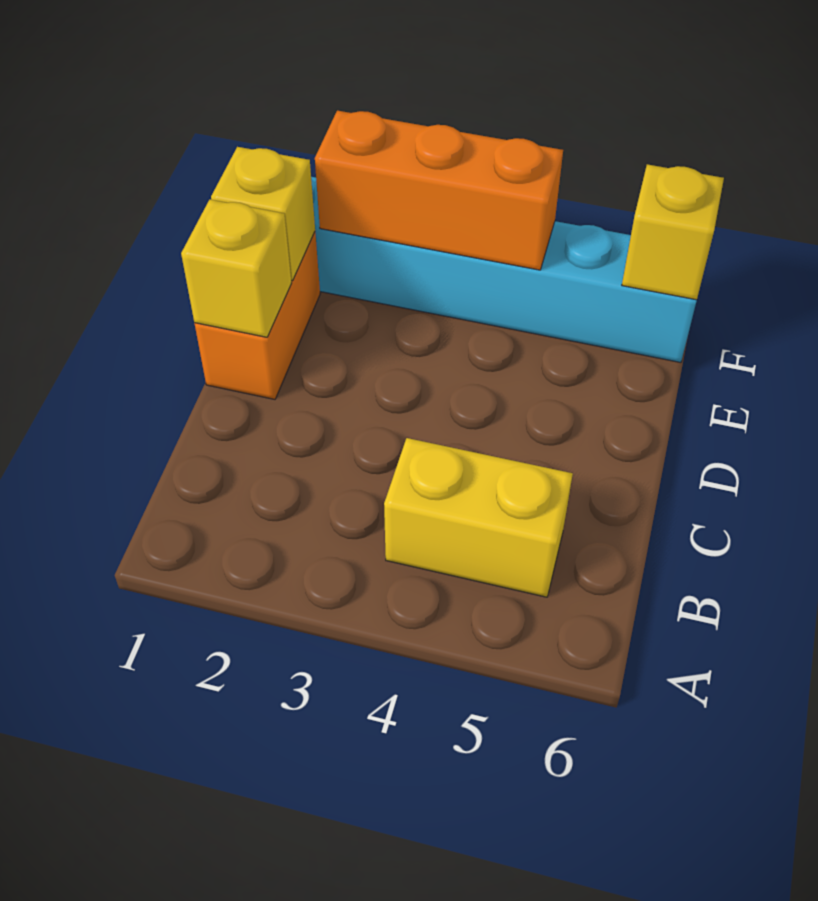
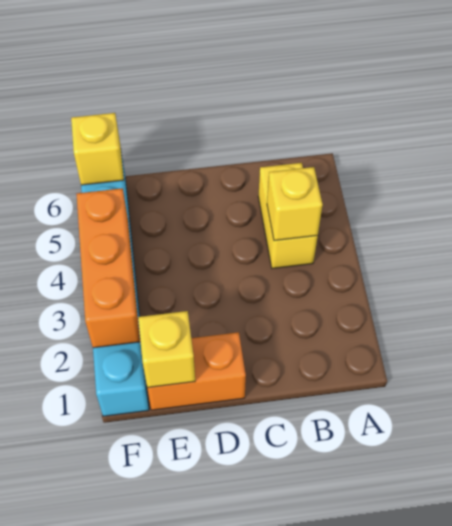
yellow brick D1 level 2 -> yellow brick B4 level 2

